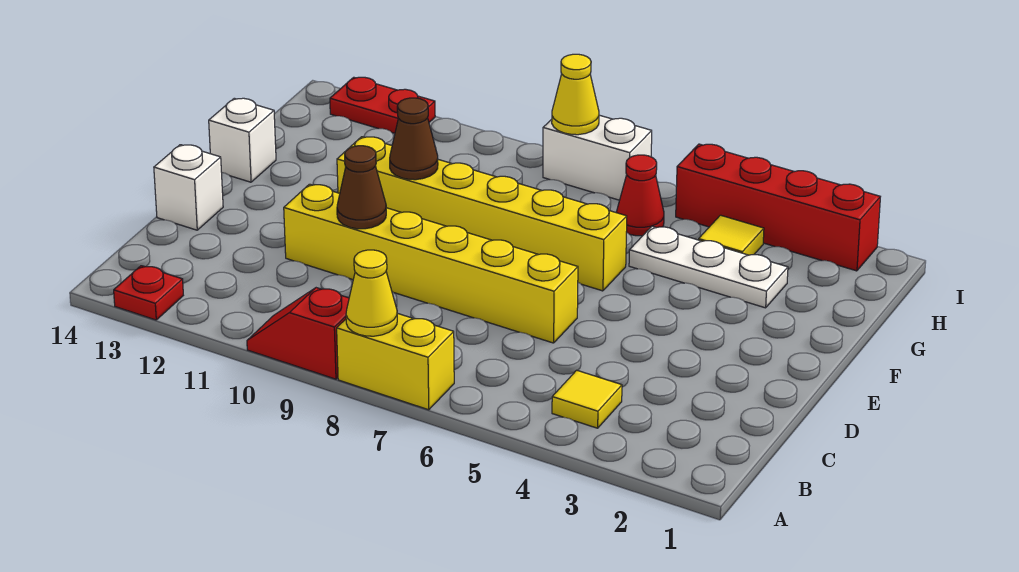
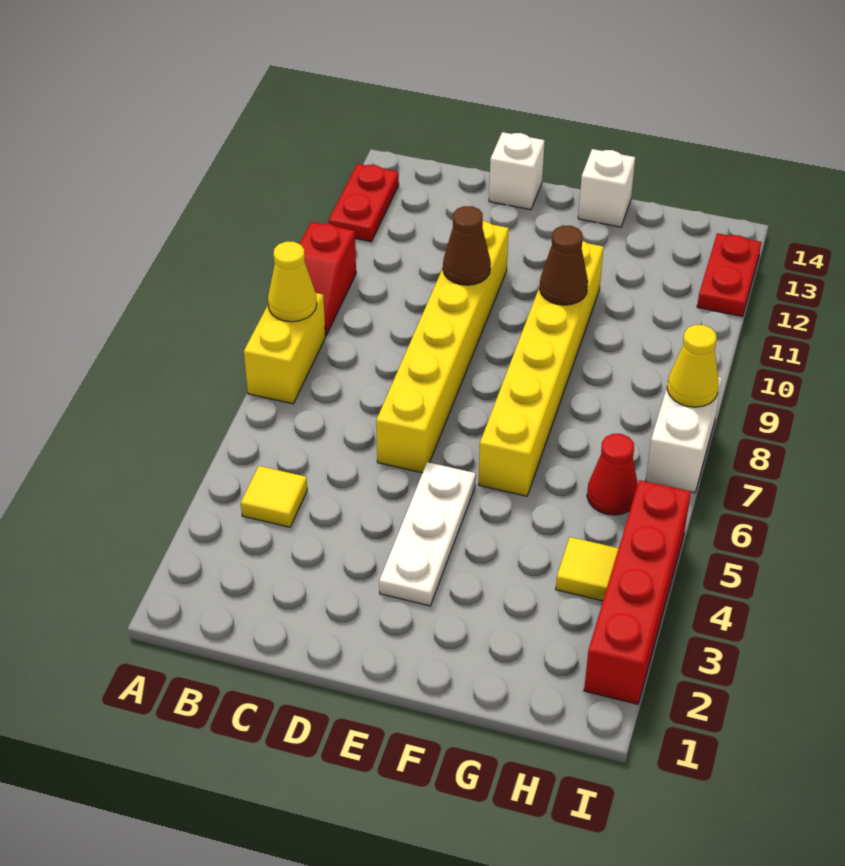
red slope A9:A10 level 1 top 9 -> red slope A9:A10 level 1 top 10
red plate A13 level 1 -> red plate A12:A13 level 1
white plate G3:G5 level 1 -> white plate E3:E5 level 1

